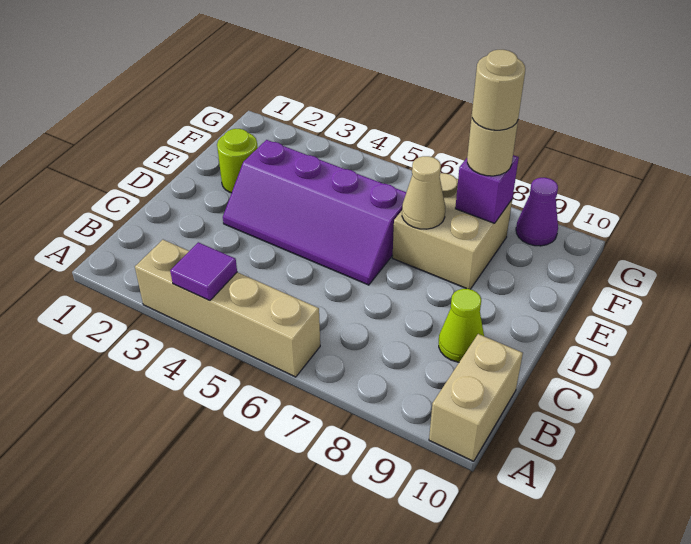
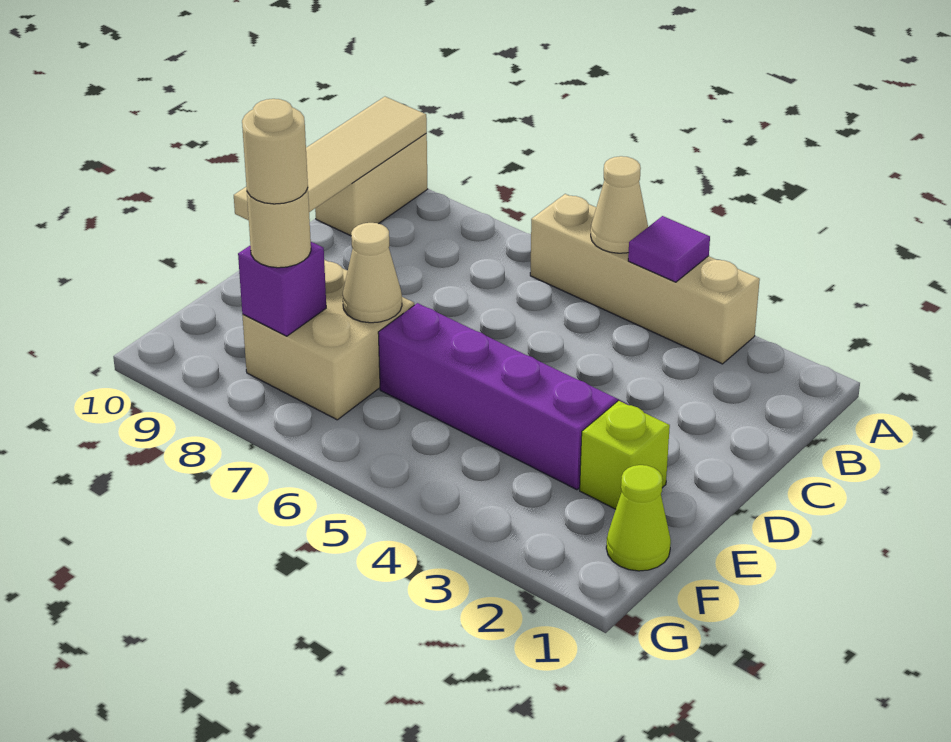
none -> tan cone A5 level 2
none -> tan tile A10:D10 level 2
lime cone C9 level 1 -> lime cone F1 level 1
lime round brick E2 level 1 -> lime brick E2 level 1
purple cone G9 level 1 -> none

